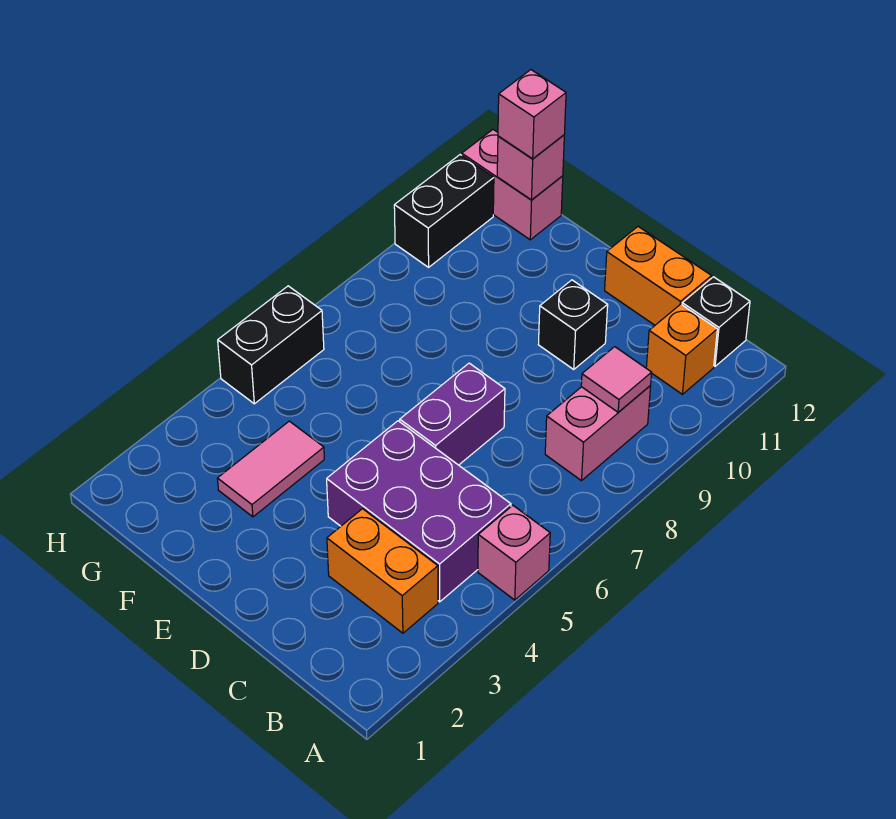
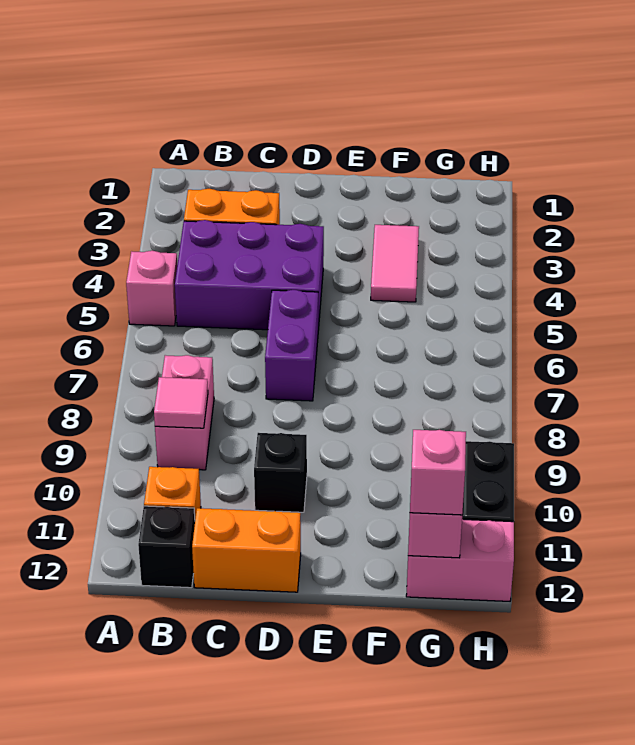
black brick H5:H6 level 1 -> none

